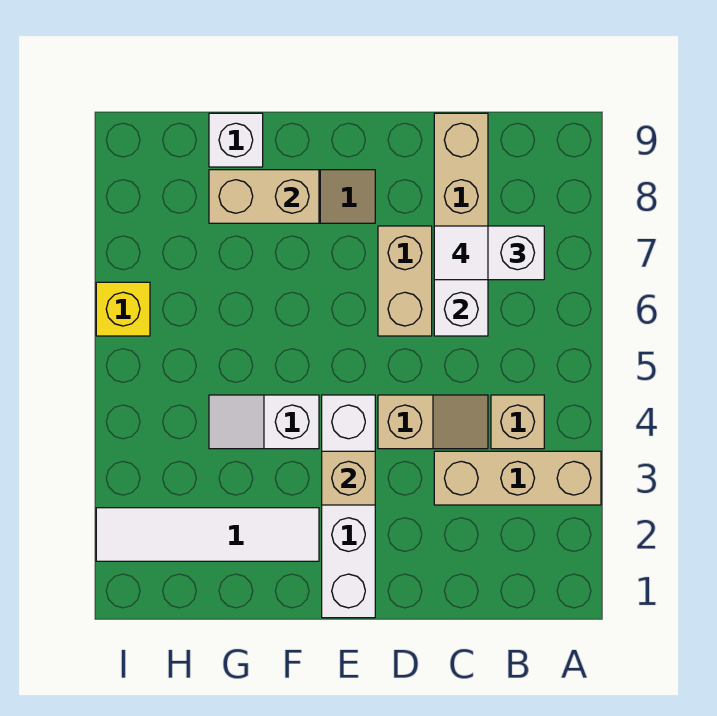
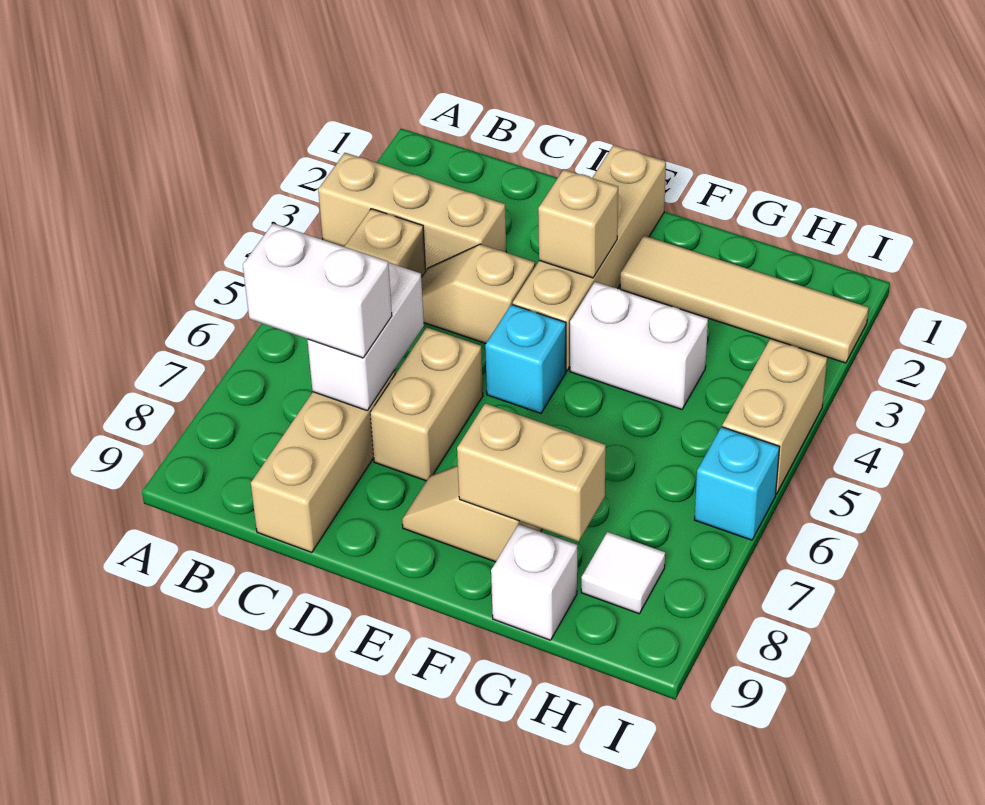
white tile C7 level 4 -> white tile H8 level 1
white brick E1:E4 level 1 -> tan brick E1:E4 level 1
none -> cyan brick E5 level 1
white tile F2:I2 level 1 -> tan tile F2:I2 level 1
white slope F4:G4 level 1 top F -> white brick F4:G4 level 1
none -> tan brick I4:I5 level 1
yellow brick I6 level 1 -> cyan brick I6 level 1

